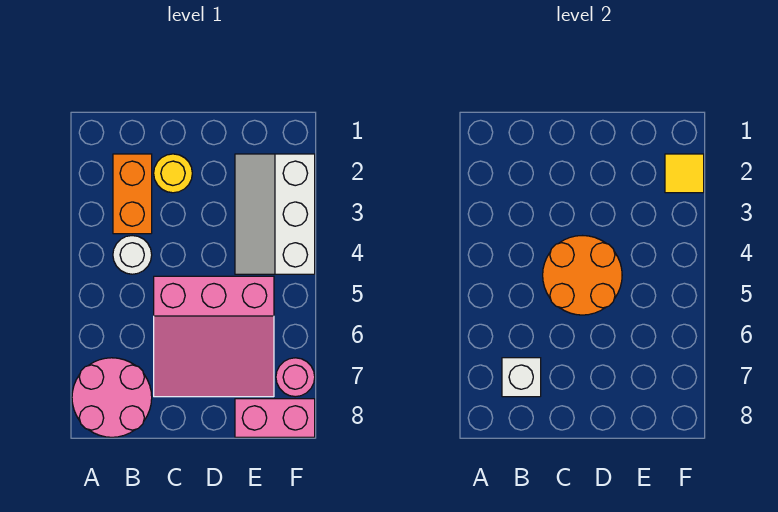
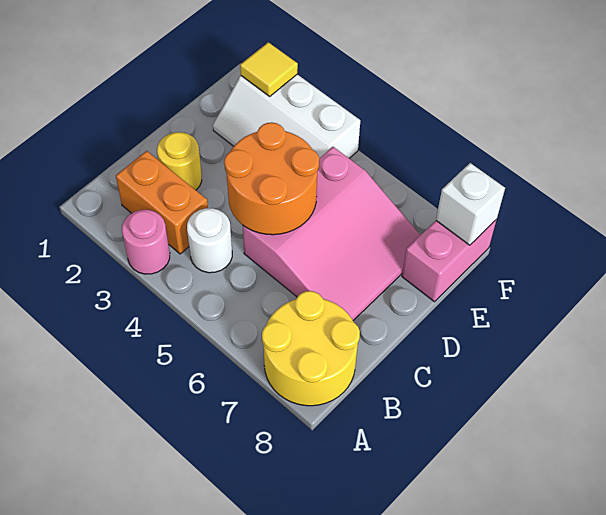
pink round brick A7:B8 level 1 -> yellow round brick A7:B8 level 1
white brick B7 level 2 -> white brick F8 level 2
pink round brick F7 level 1 -> pink round brick A3 level 1

